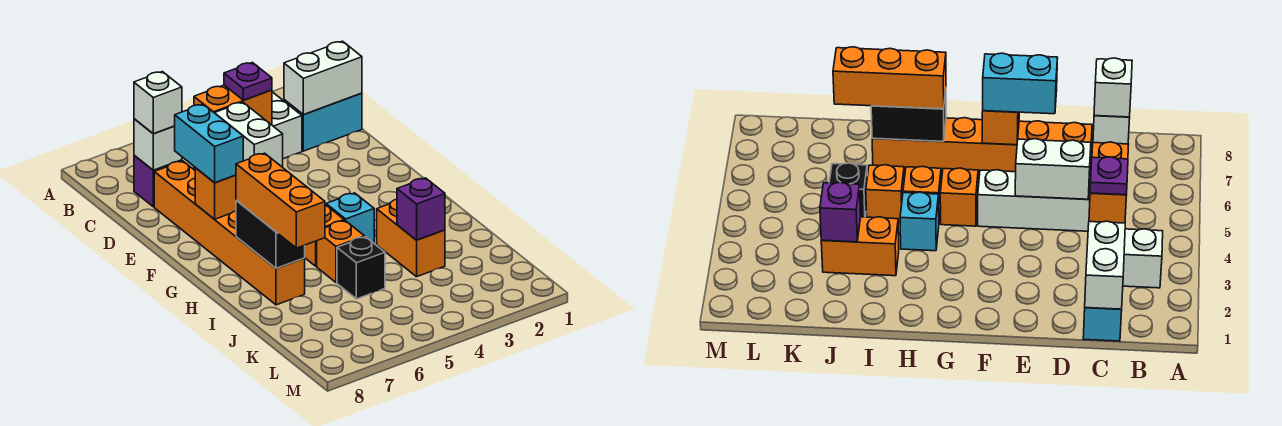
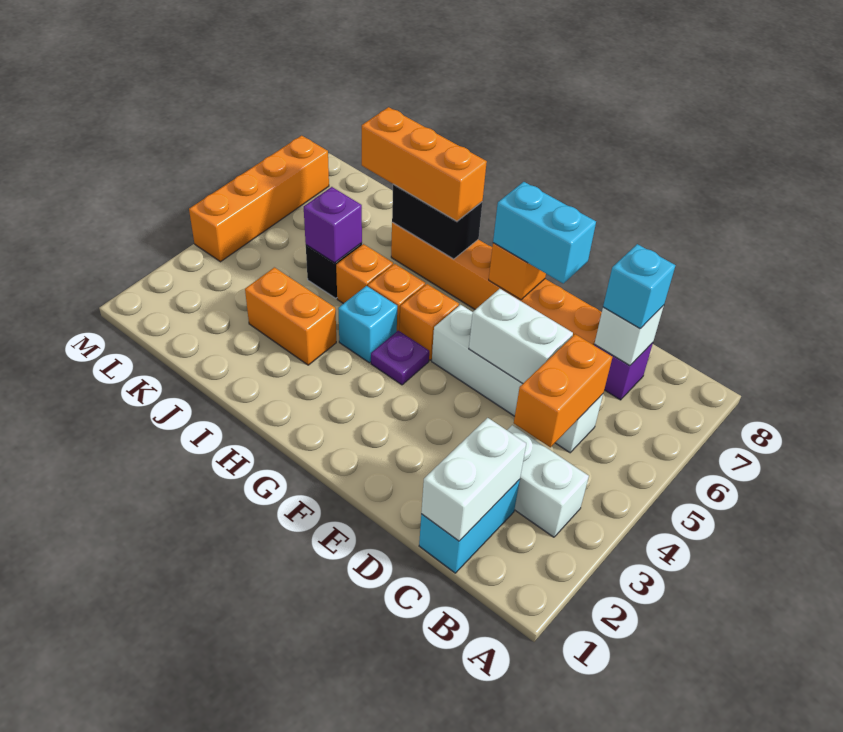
purple plate C4 level 3 -> purple plate G4 level 1
white brick C7 level 3 -> cyan brick C7 level 3
purple brick J3 level 2 -> purple brick J5 level 2
none -> orange brick M4:M7 level 1

